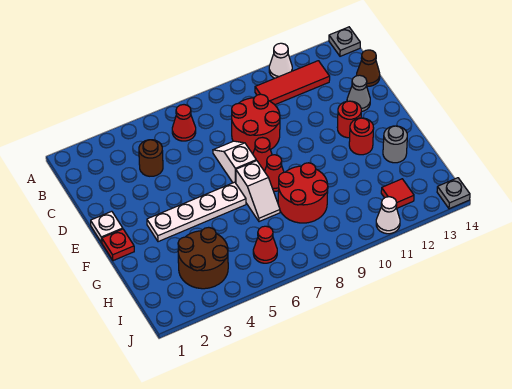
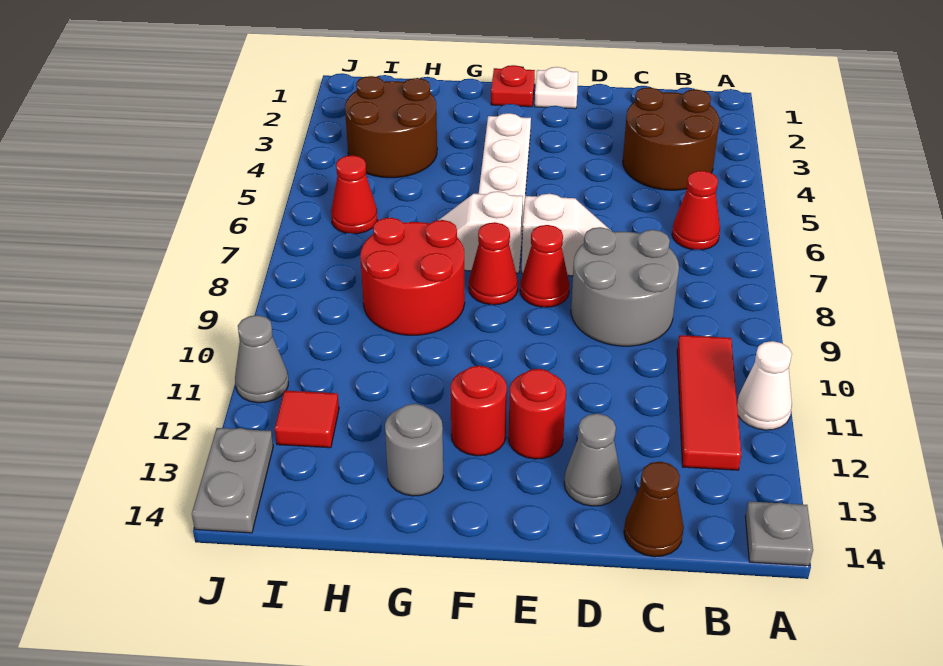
brown round brick C4 level 1 -> brown round brick B3:C4 level 1
red round brick C8:D9 level 1 -> grey round brick C8:D9 level 1
white cone J11 level 1 -> grey cone J11 level 1
grey plate J14 level 1 -> grey plate J13:J14 level 1

